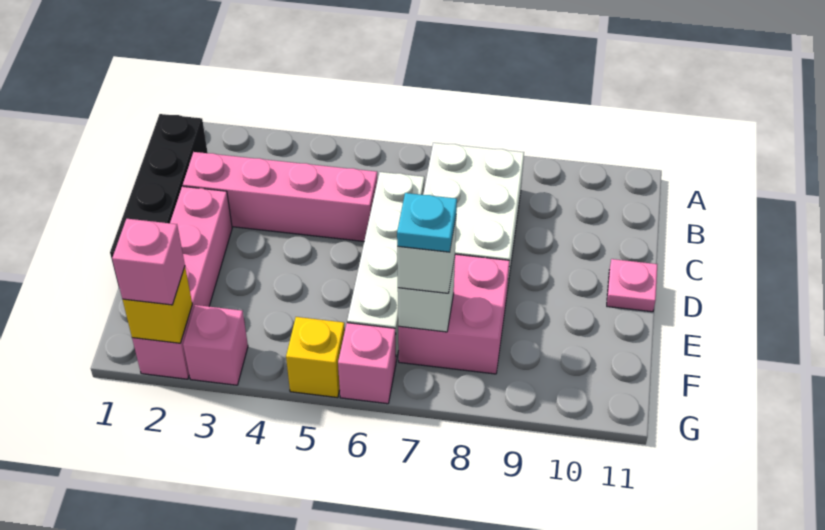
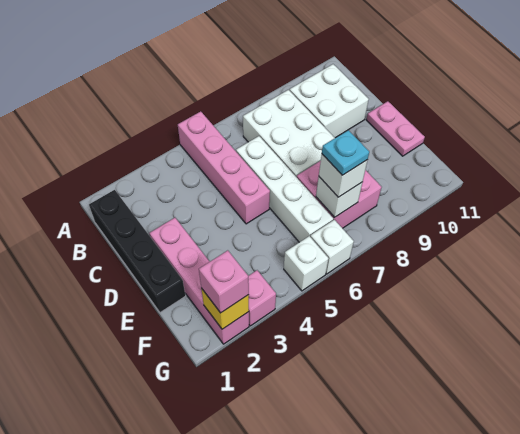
none -> white brick B9:C10 level 1
pink brick C2:C5 level 1 -> pink brick A5:D5 level 1
pink plate D11 level 1 -> pink plate D11:E11 level 1
yellow brick G5 level 1 -> white brick G5 level 1
pink brick G6 level 1 -> white brick G6 level 1

